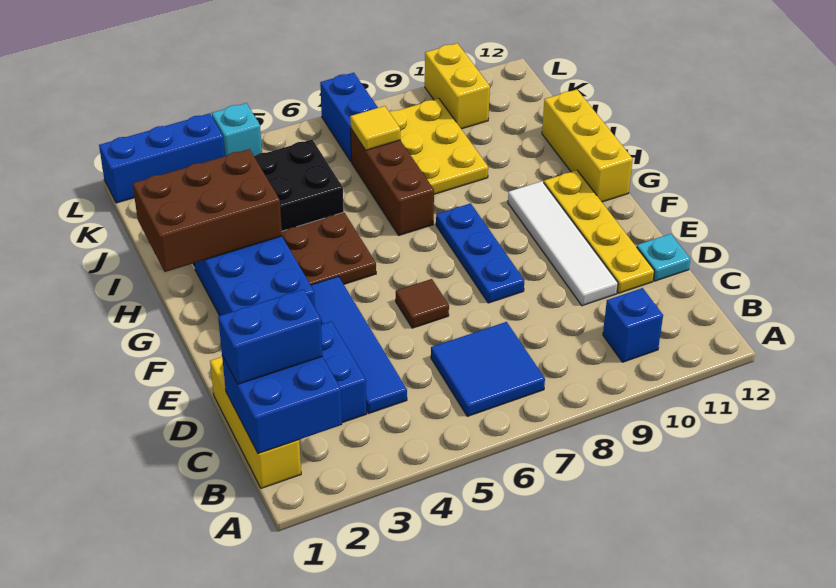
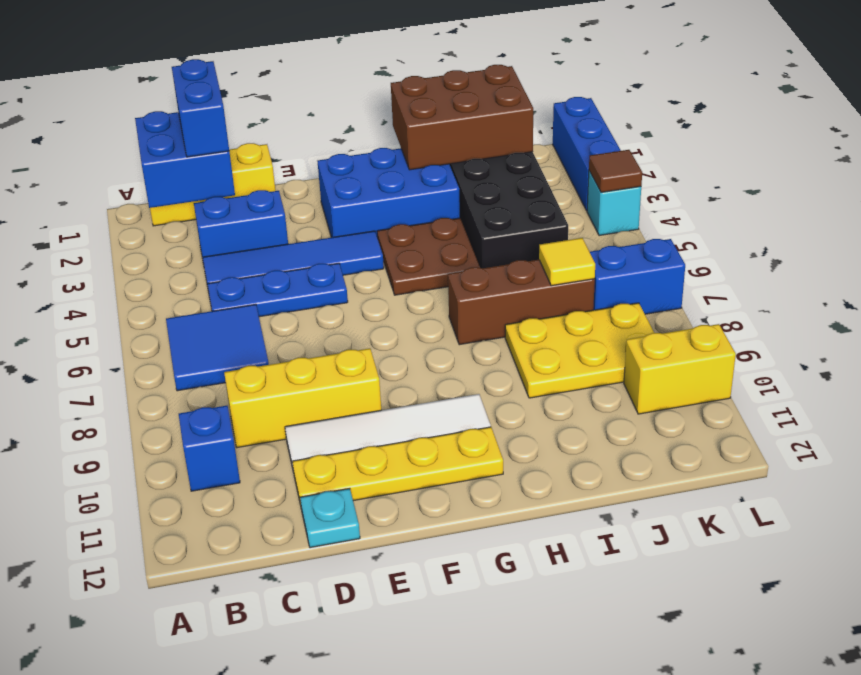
brown tile E6 level 1 -> brown tile L4 level 2
blue plate E8:G8 level 1 -> blue plate C5:E5 level 1
yellow brick G12:I12 level 1 -> yellow brick C9:E9 level 1
brown brick H1:I3 level 2 -> brown brick H1:J2 level 2

